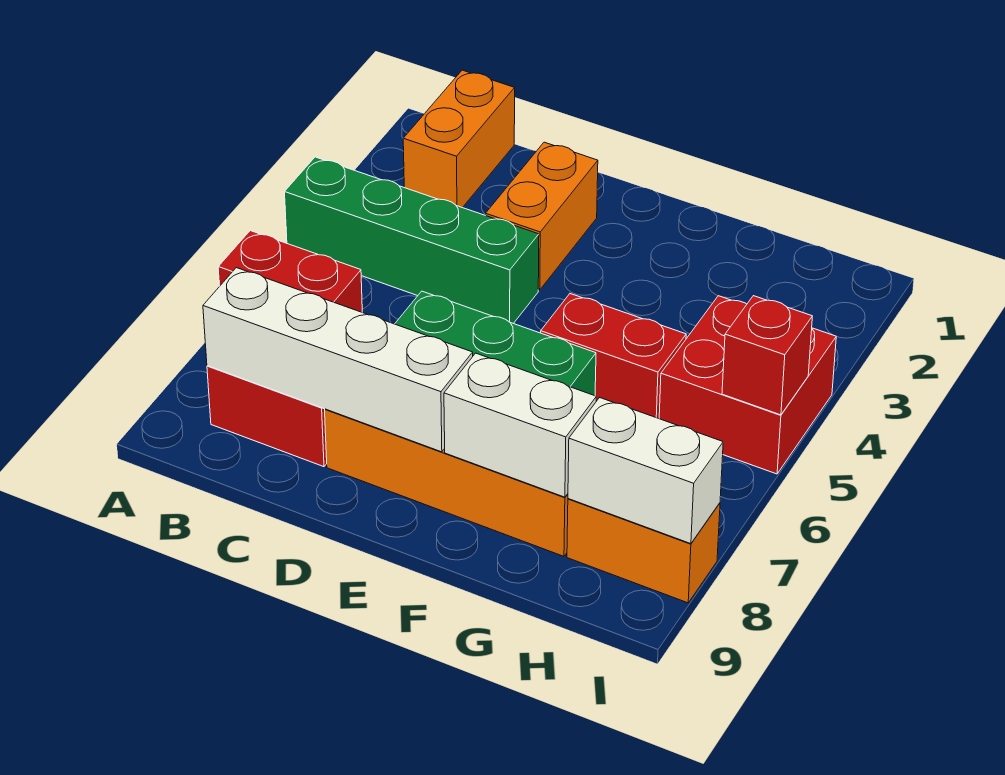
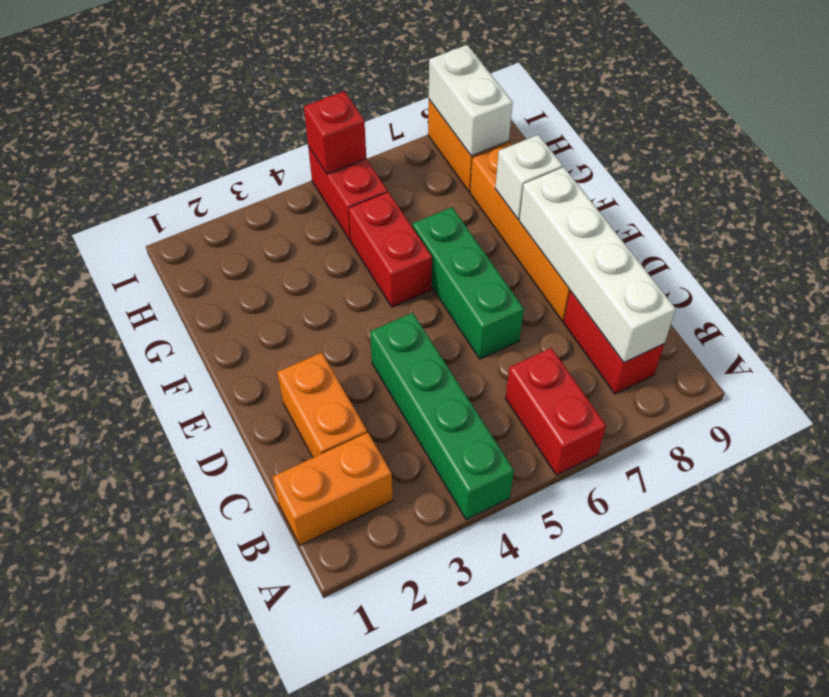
orange brick D2:D3 level 1 -> orange brick C2:D2 level 1
white brick F8:G8 level 2 -> white brick F8 level 2
red brick H4:I5 level 1 -> red brick H5:I5 level 1

